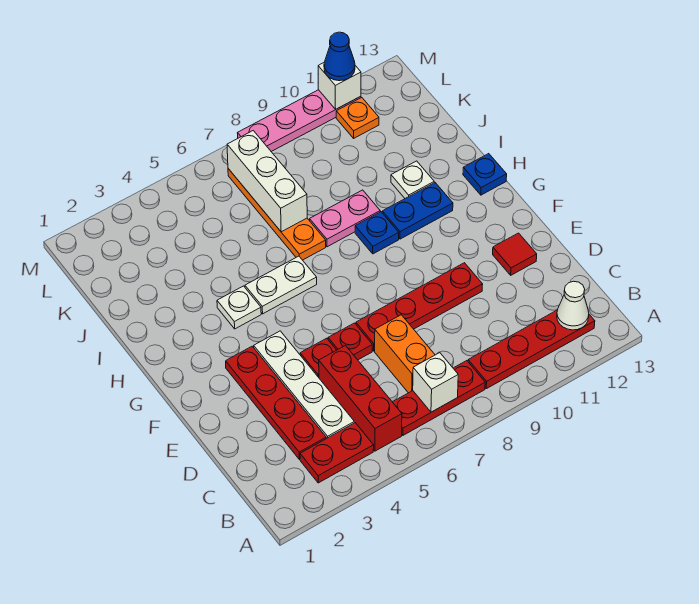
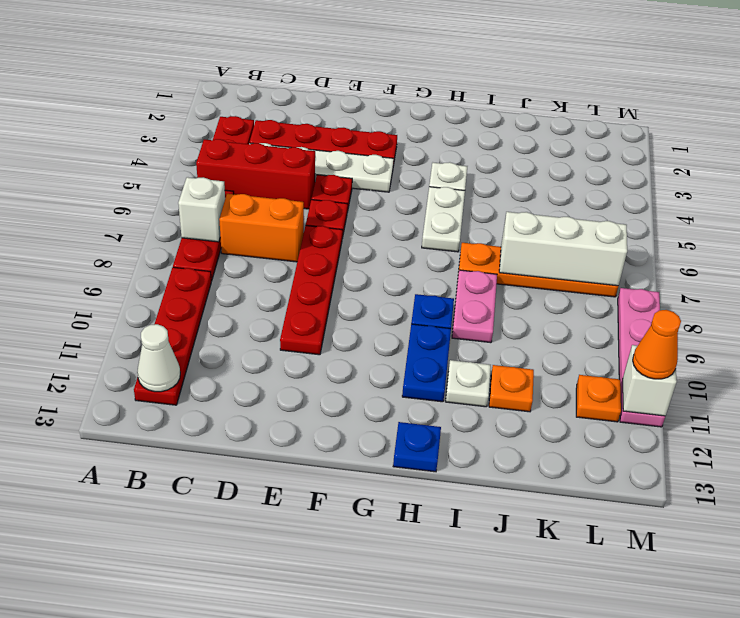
red tile E12 level 1 -> none
none -> orange plate J11 level 1
blue cone M11 level 3 -> orange cone M11 level 3

